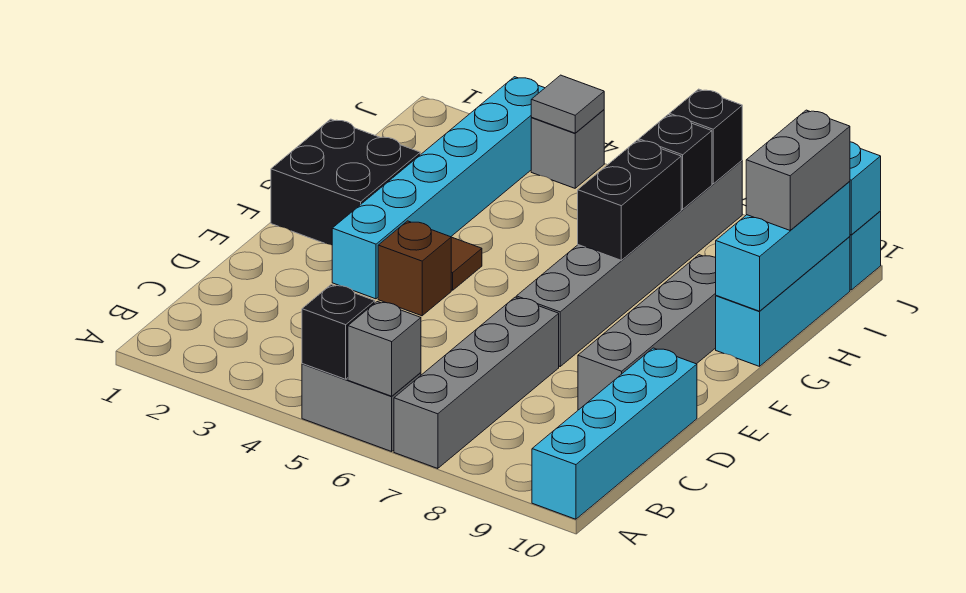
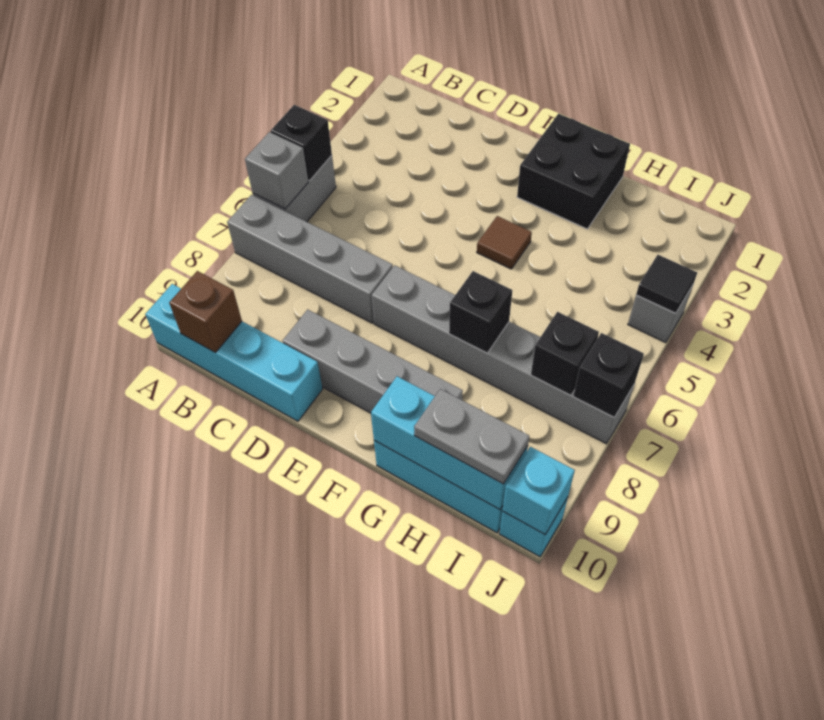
cyan brick E3:J3 level 1 -> none
brown brick E4 level 1 -> brown brick B10 level 2
black brick G7:H7 level 2 -> black brick G7 level 2
grey brick H10:I10 level 3 -> grey plate H10:I10 level 3
grey tile J4 level 2 -> black tile J4 level 2

